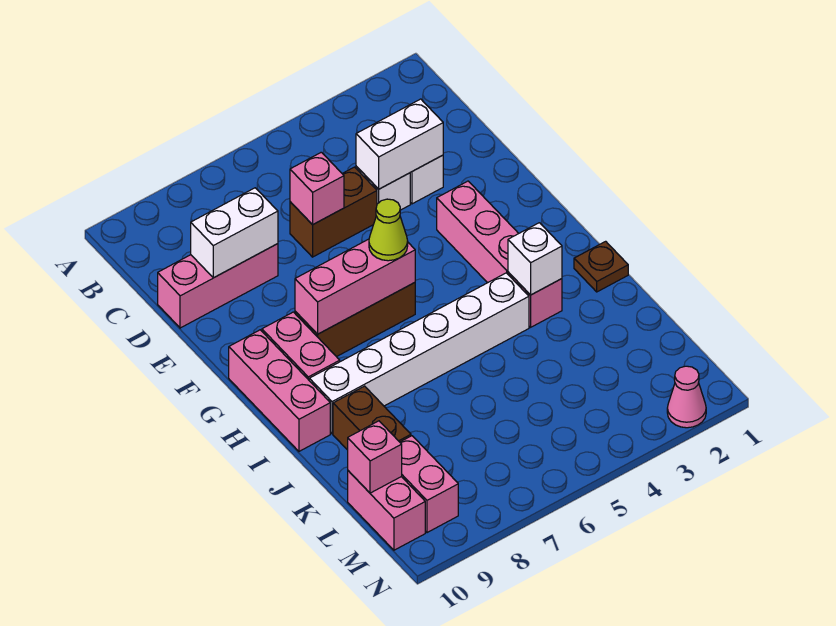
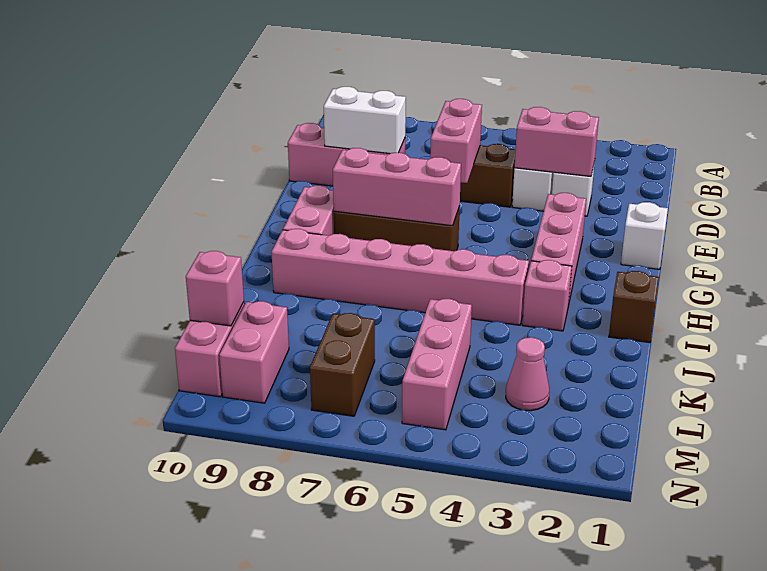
white brick D3:D4 level 2 -> pink brick D3:D4 level 2
pink brick D6 level 2 -> pink brick D6:E6 level 2
lime cone G6 level 3 -> none
pink brick G10:I10 level 1 -> pink brick K5:M5 level 1
brown plate I1 level 1 -> brown brick I1 level 1
white brick I3 level 2 -> white brick F1 level 1
white brick I4:I9 level 1 -> pink brick I4:I9 level 1
brown brick J9:K9 level 1 -> brown brick L7:M7 level 1
pink cone N2 level 1 -> pink cone L3 level 1

